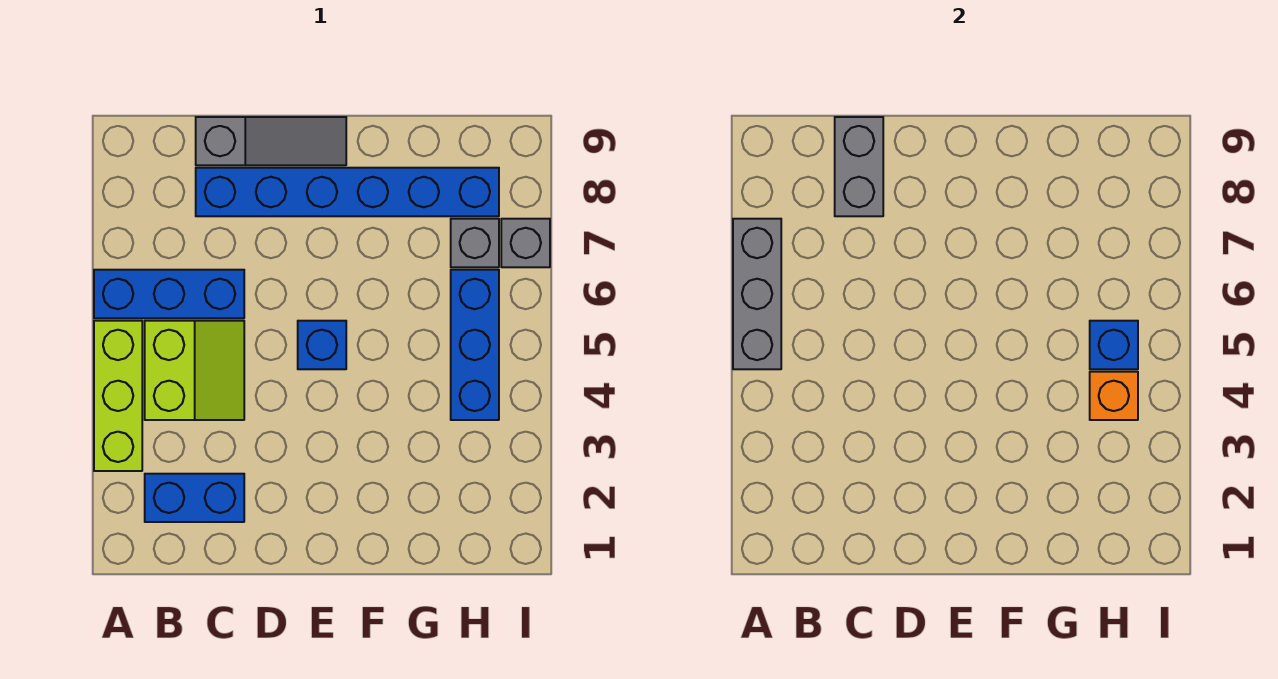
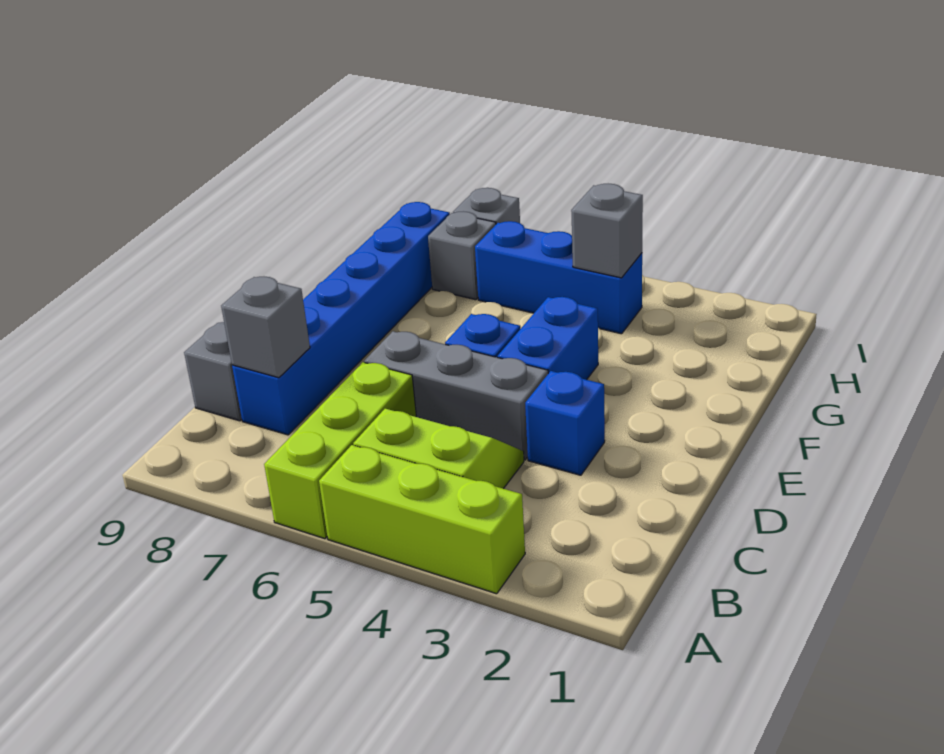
grey brick A5:A7 level 2 -> grey brick D4:D6 level 1
blue brick A6:C6 level 1 -> lime brick A6:C6 level 1
blue brick B2:C2 level 1 -> blue brick E4:F4 level 1
grey brick C8:C9 level 2 -> grey brick C8 level 2
orange brick H4 level 2 -> grey brick H4 level 2
blue brick H5 level 2 -> blue brick D3 level 1

